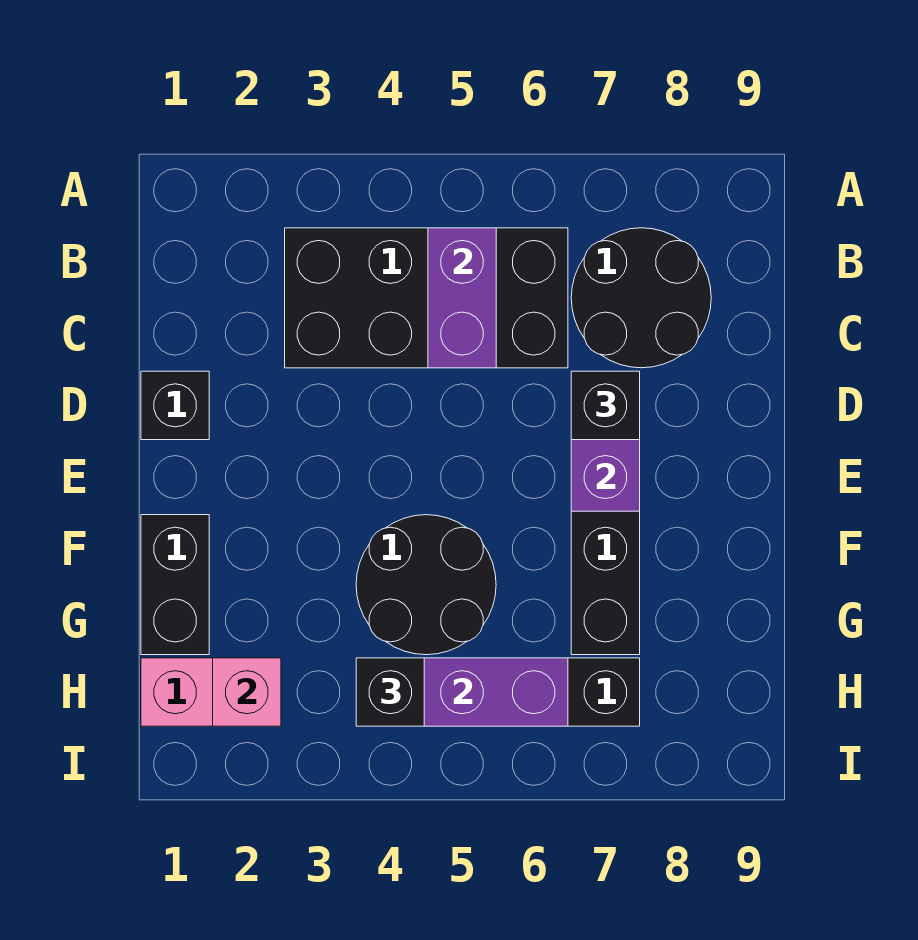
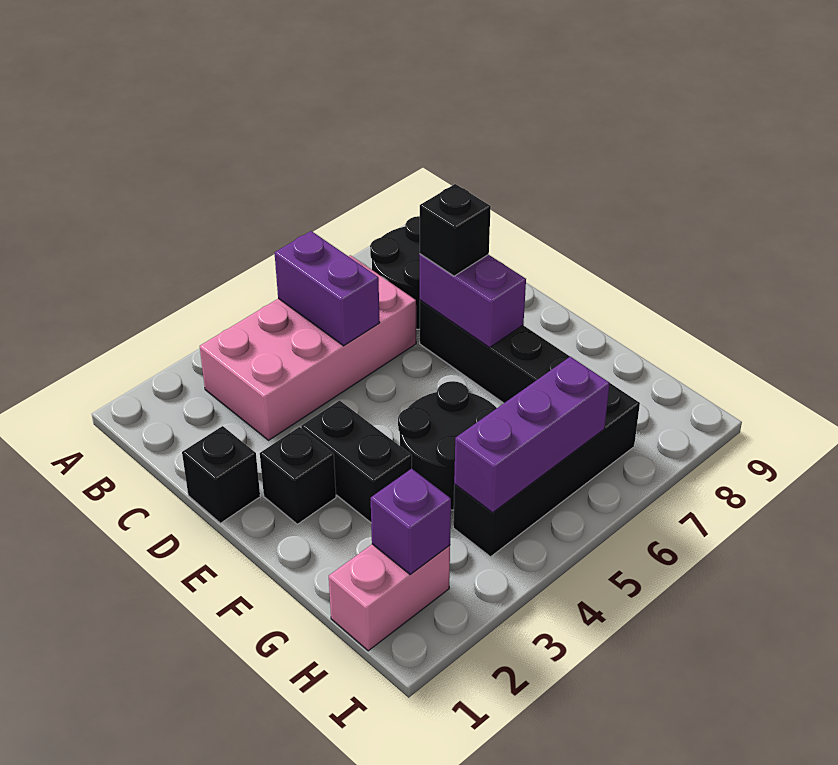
black brick B3:C6 level 1 -> pink brick B3:C6 level 1
black brick F1:G1 level 1 -> black brick E3:F3 level 1
pink brick H2 level 2 -> purple brick H2 level 2
black brick H4 level 3 -> black brick E2 level 1

